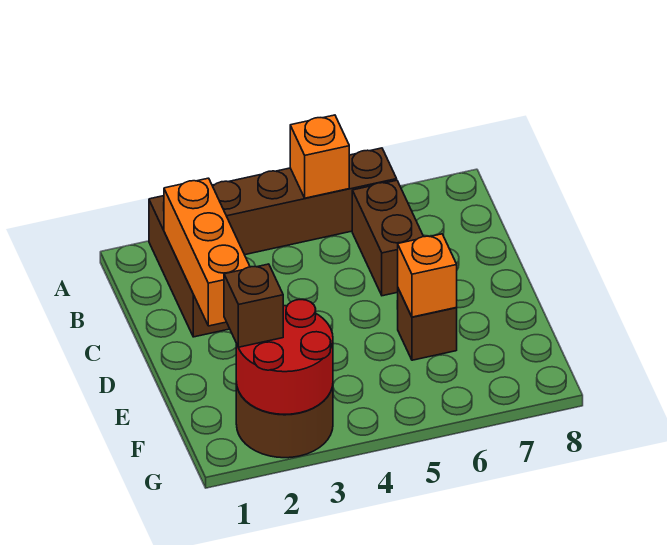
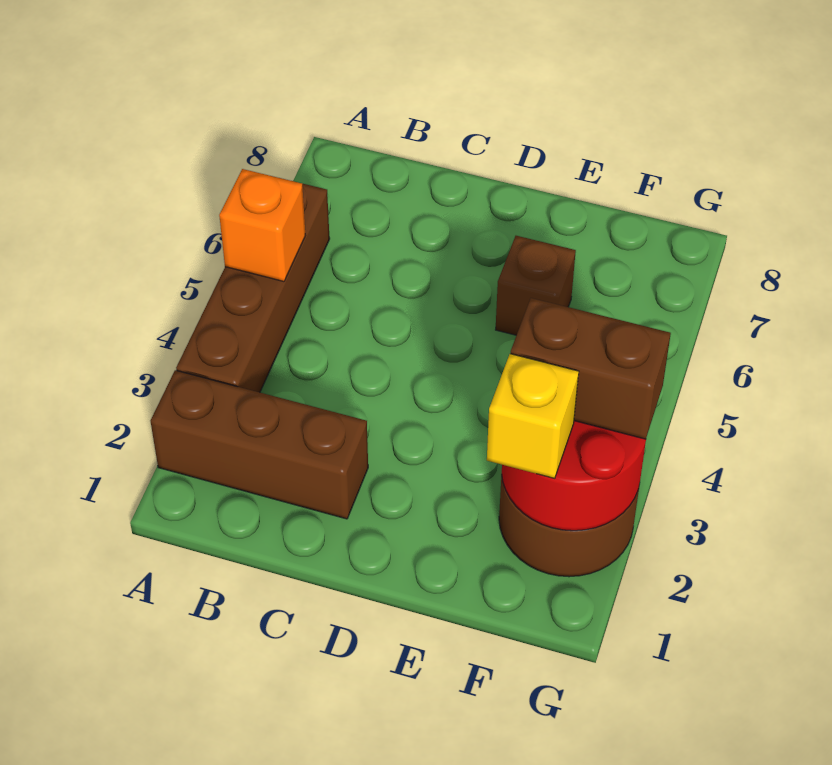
orange brick B2:D2 level 2 -> none
brown brick B6:C6 level 1 -> brown brick F3:G3 level 3
orange brick E6 level 2 -> none
brown brick F2 level 3 -> yellow brick F2 level 3

